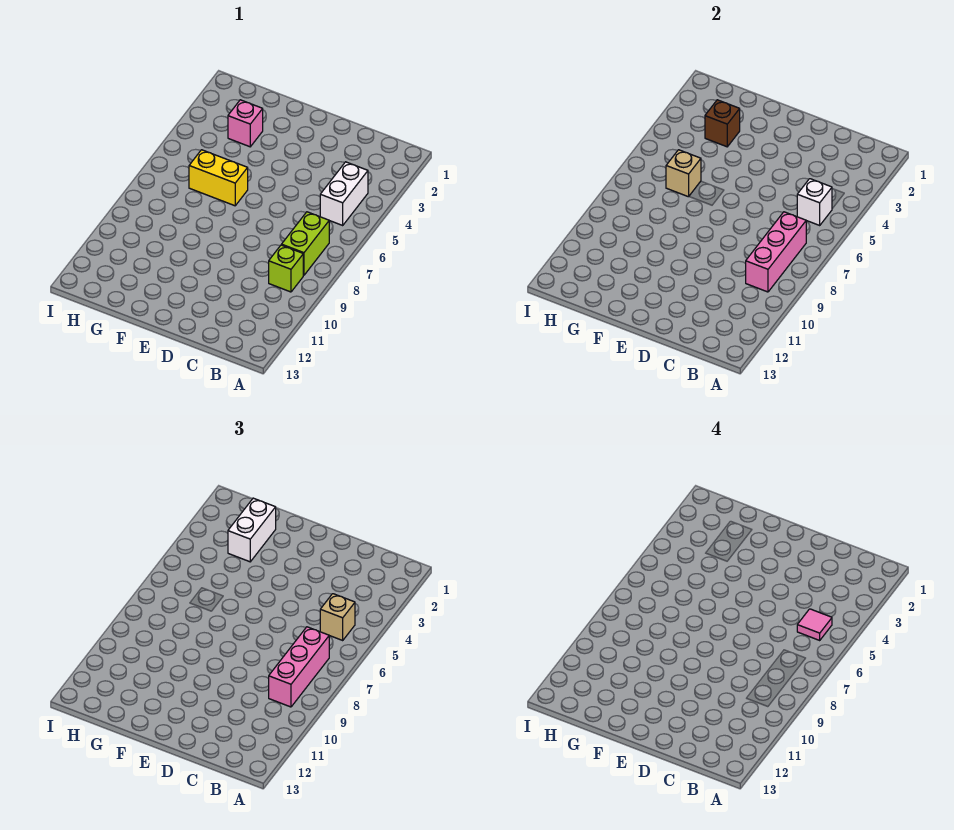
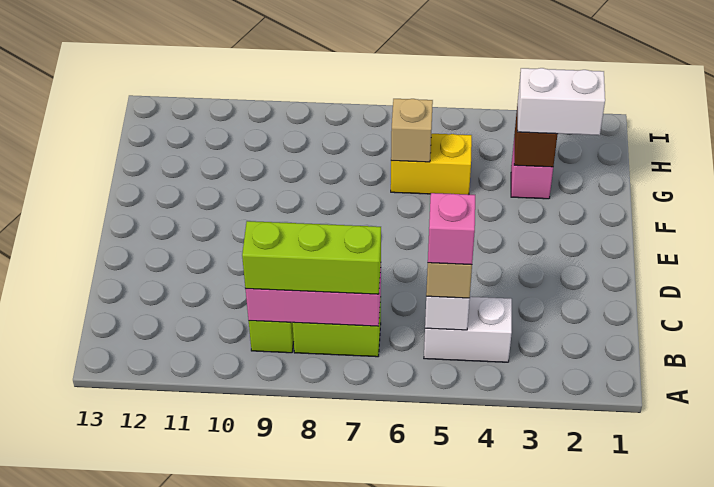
pink tile B5 level 4 -> pink brick B5 level 4
pink brick B7:B9 level 3 -> lime brick B7:B9 level 3
yellow brick F6:G6 level 1 -> yellow brick G5:G6 level 1

